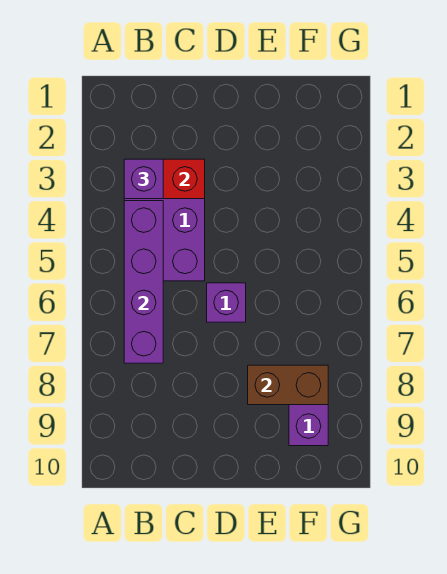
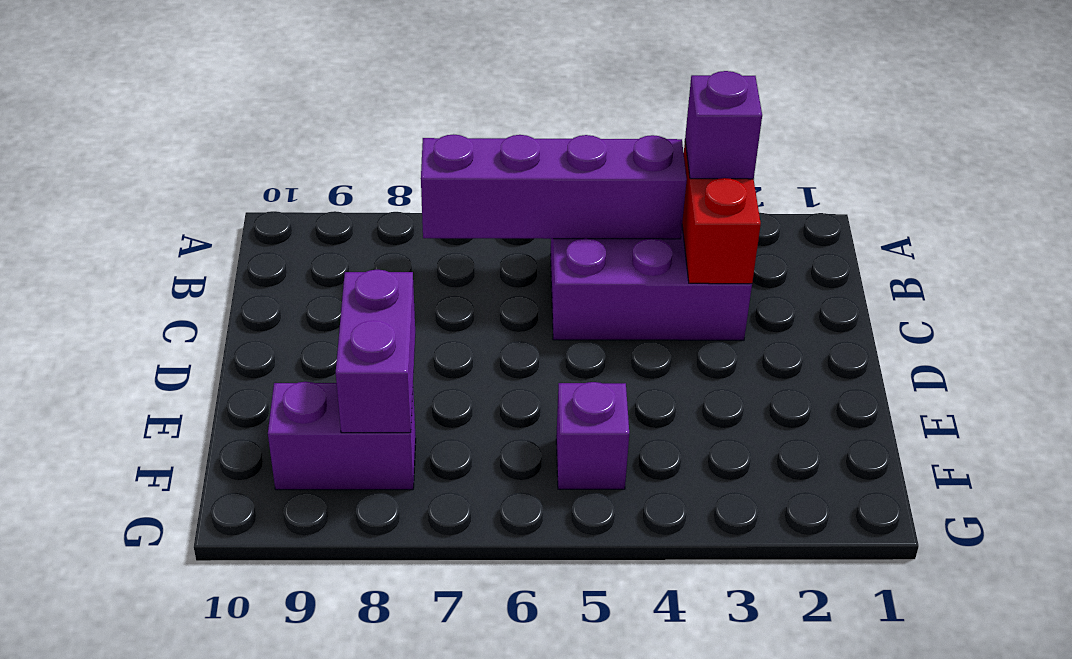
purple brick D6 level 1 -> purple brick F5 level 1
brown brick E8:F8 level 2 -> purple brick E8:F8 level 2

